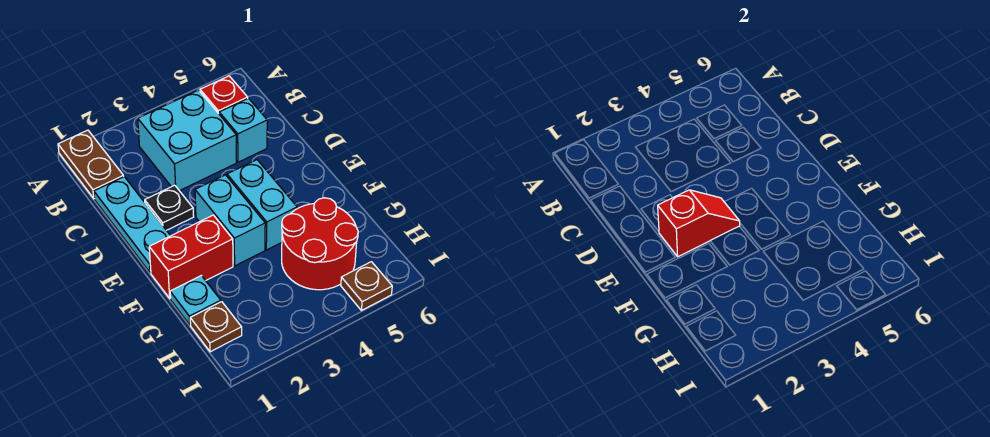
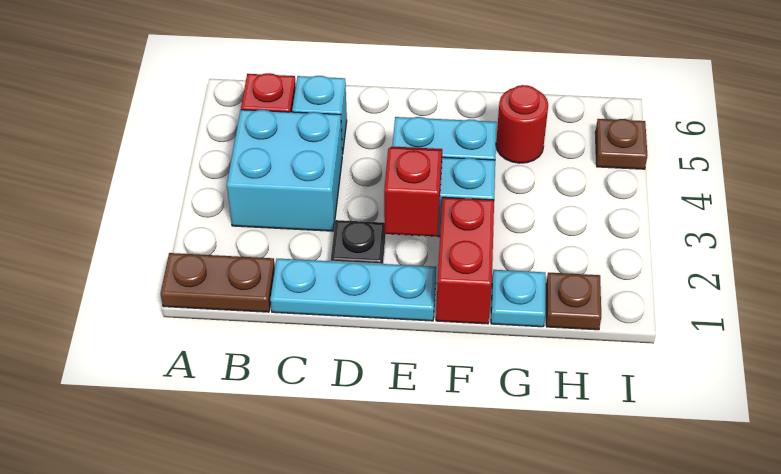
red round brick G4:H5 level 1 -> red round brick G5 level 1

